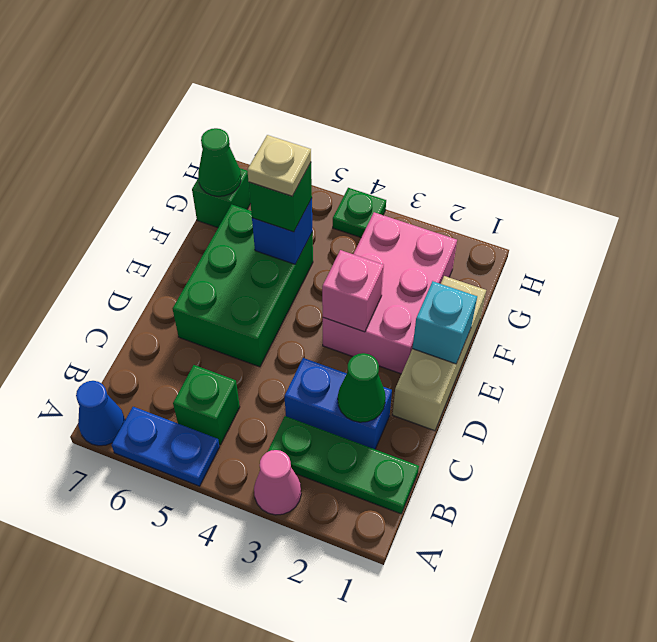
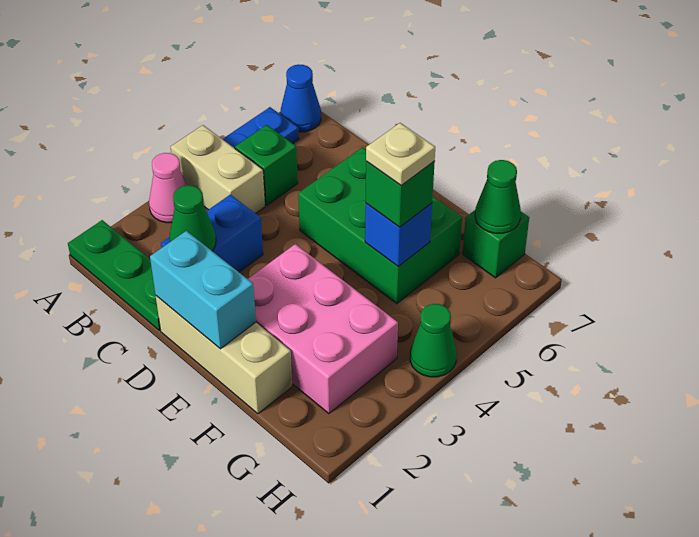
none -> tan brick A4:B4 level 1
green plate B1:B3 level 1 -> green plate A1:C1 level 1
cyan brick E1 level 2 -> cyan brick D1:E1 level 2
pink brick E3 level 2 -> none
green plate H4 level 1 -> green cone H4 level 1

